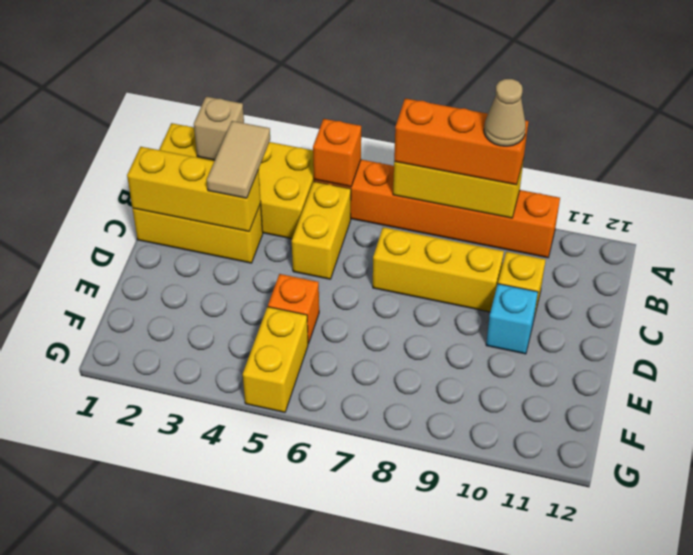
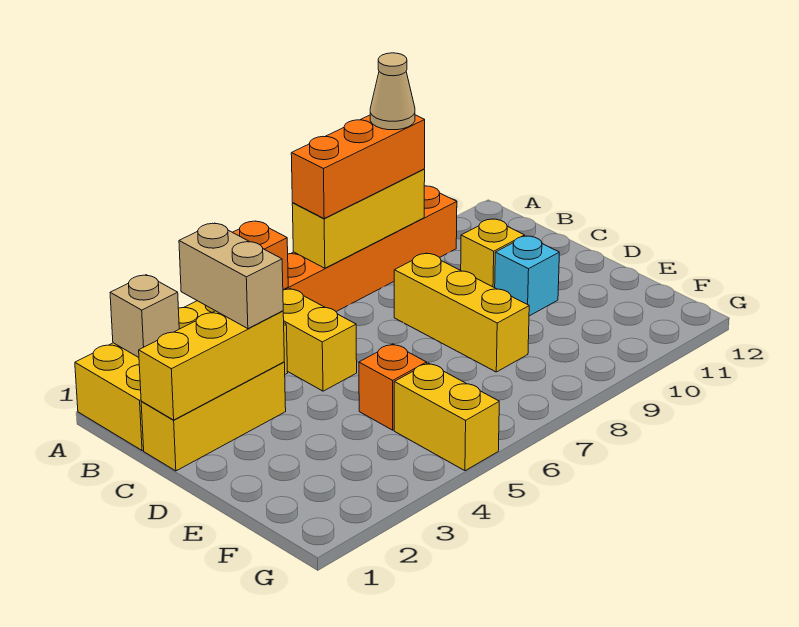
tan tile B3:C3 level 3 -> tan brick B3:C3 level 3
yellow brick C7:C9 level 1 -> yellow brick C8:E8 level 1

